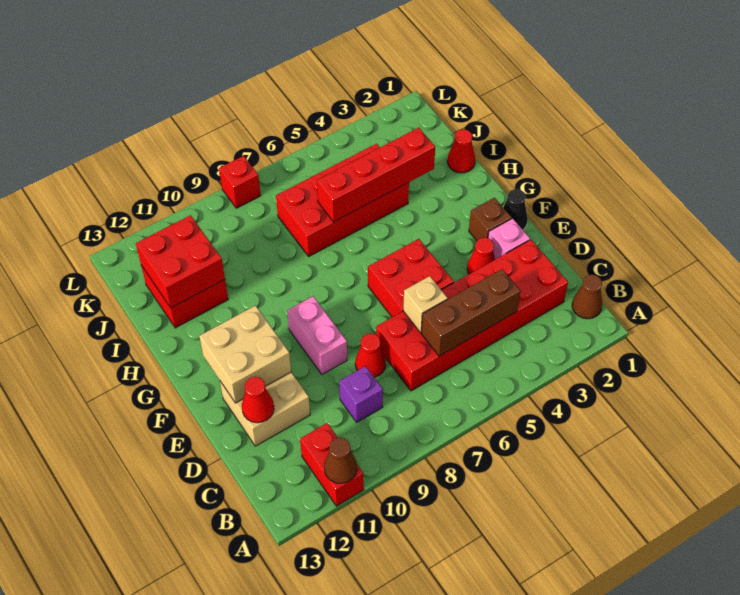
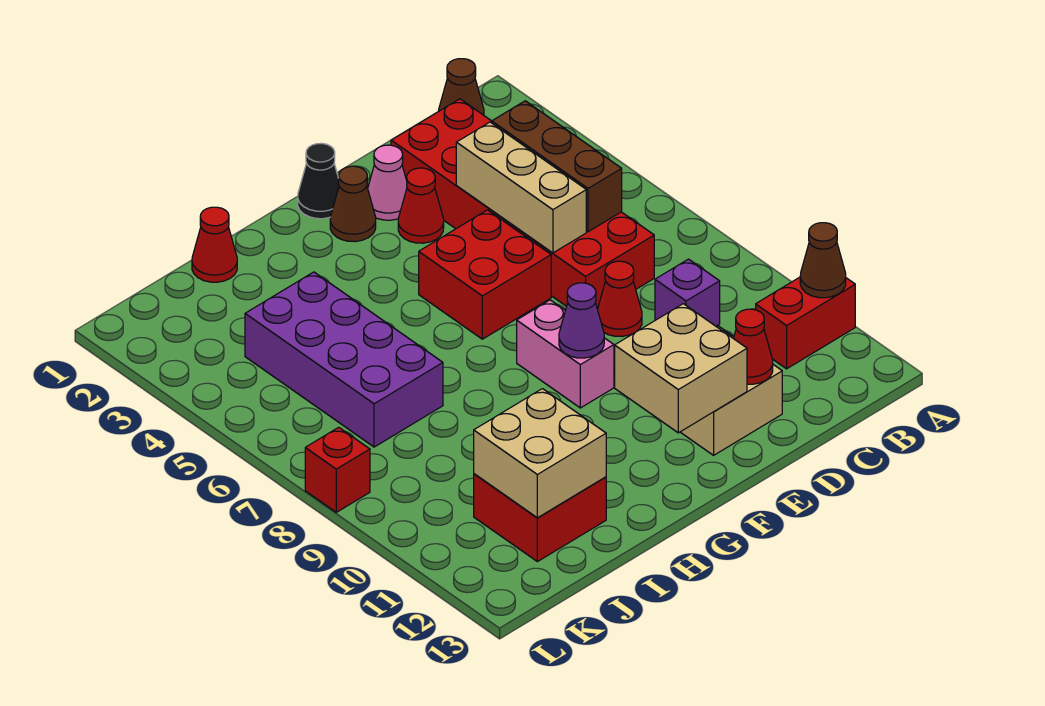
tan brick D6 level 2 -> tan brick D4:D6 level 2
pink brick E2 level 1 -> pink cone E2 level 1
pink brick E9:F9 level 1 -> pink brick F8:F9 level 1
brown brick F2 level 1 -> brown cone F2 level 1
none -> purple cone F9 level 2
red brick I3:I6 level 2 -> none
red brick I4:J7 level 1 -> purple brick I4:J7 level 1
red brick I11:J12 level 2 -> tan brick I11:J12 level 2

